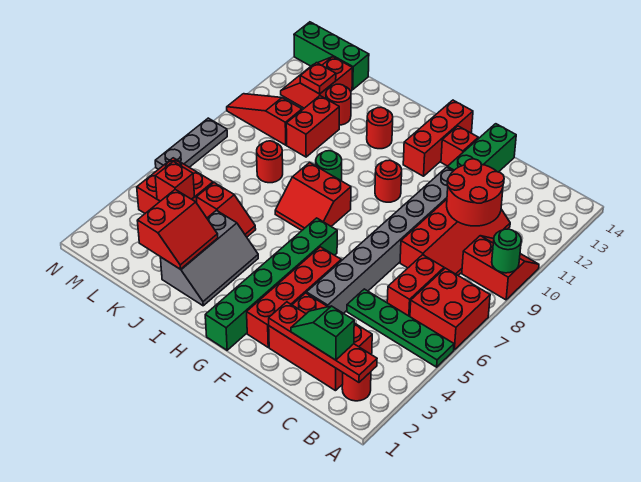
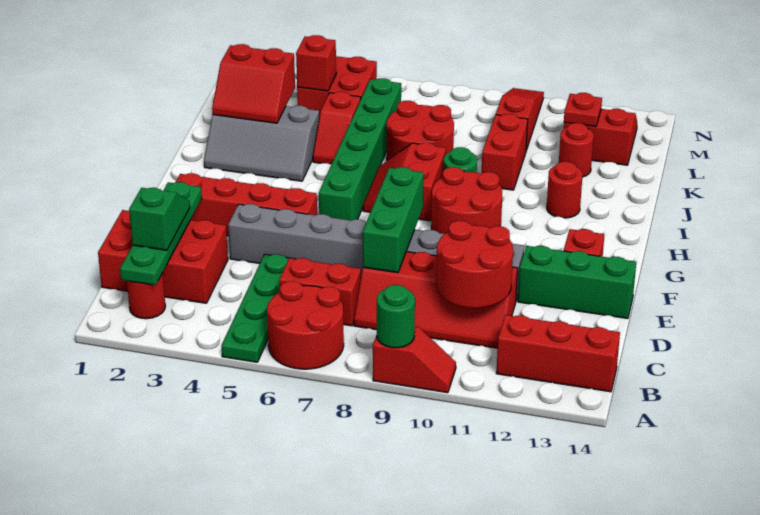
red brick A6:B7 level 1 -> red round brick A6:B7 level 1
red slope A9:B10 level 1 top 9 -> red slope A9:A10 level 1 top 9
red plate B2:E2 level 2 -> green plate B2:E2 level 2
red brick C2:E3 level 1 -> red brick C1:D3 level 1
green brick G1:G6 level 1 -> green brick G6:L6 level 1
red round brick G10 level 1 -> red round brick G9:H10 level 1
red brick G12:G14 level 1 -> red brick B12:B14 level 1
red round brick K8 level 1 -> red round brick J7:K8 level 1
red brick K10:K11 level 1 -> red brick J10:K10 level 1
green brick L14:N14 level 1 -> green brick D8:F8 level 2
grey plate N6:N8 level 1 -> none

